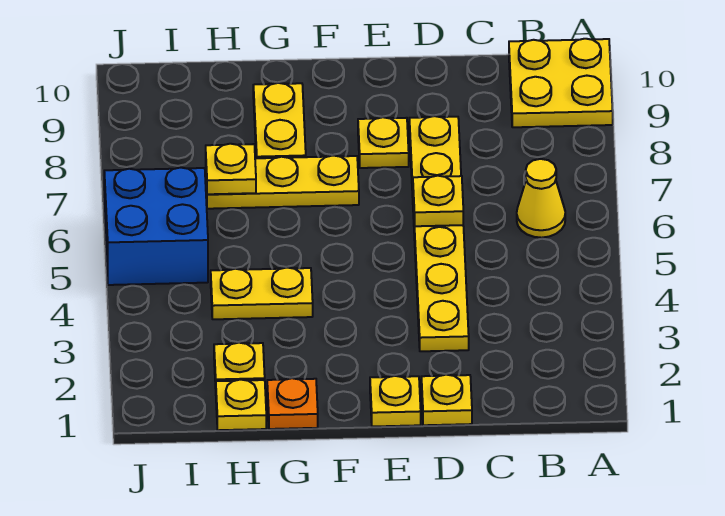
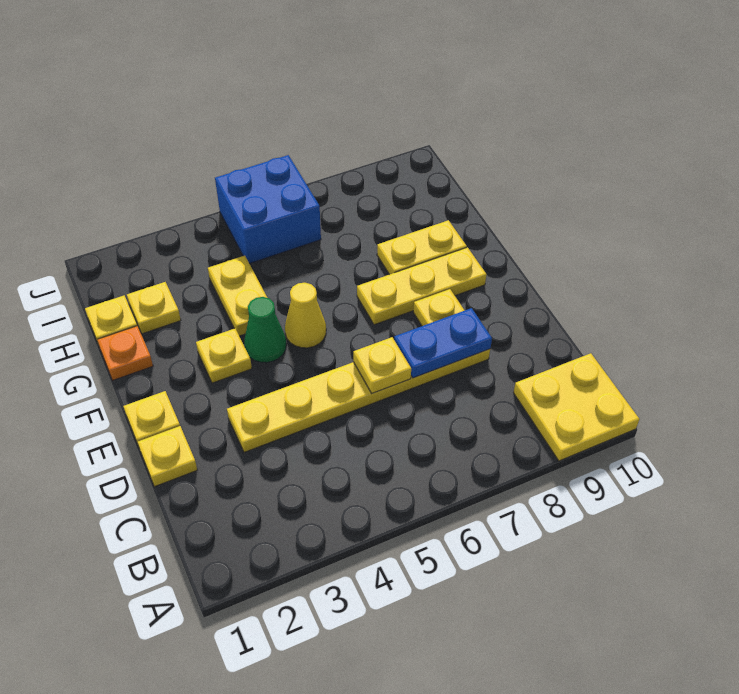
yellow cone B6 level 1 -> yellow cone F5 level 1
none -> blue plate D7:D8 level 2
none -> green cone F4 level 1
yellow plate F7:H7 level 1 -> yellow plate F7:F9 level 1
yellow plate H7 level 2 -> yellow plate F3 level 1

